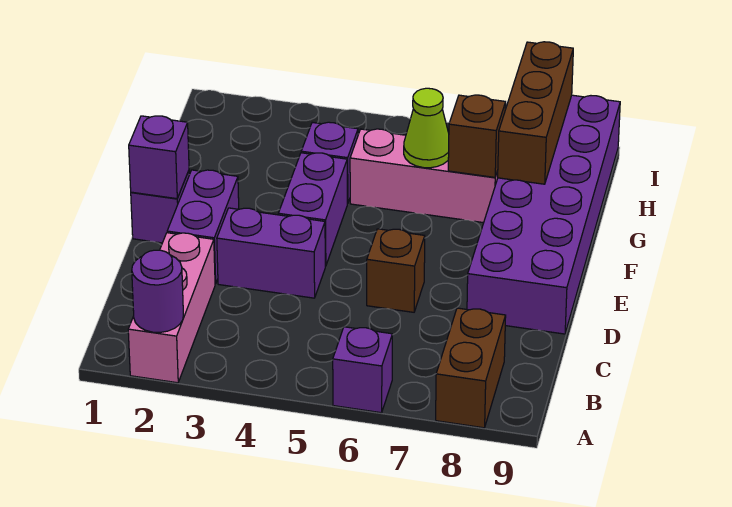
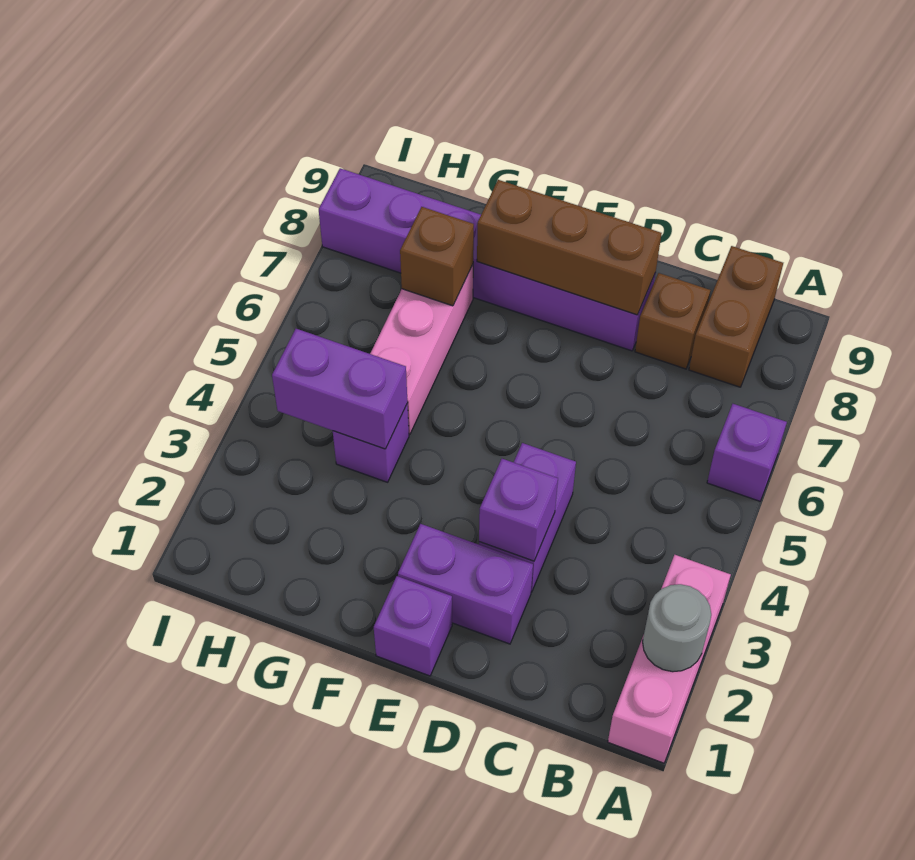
pink brick A2:C2 level 1 -> pink brick A1:A3 level 1
purple round brick A2 level 2 -> grey round brick A2 level 2
brown brick A8:B8 level 1 -> brown brick B8:B9 level 1
brown brick D6 level 1 -> brown brick C8 level 1
purple brick D8:I9 level 1 -> purple brick D8:I8 level 1
purple brick E1 level 2 -> purple brick D3 level 2
purple brick E4:F4 level 1 -> purple brick G4:H4 level 2
lime cone G6 level 2 -> none
brown brick G8:I8 level 2 -> brown brick D8:F8 level 2

